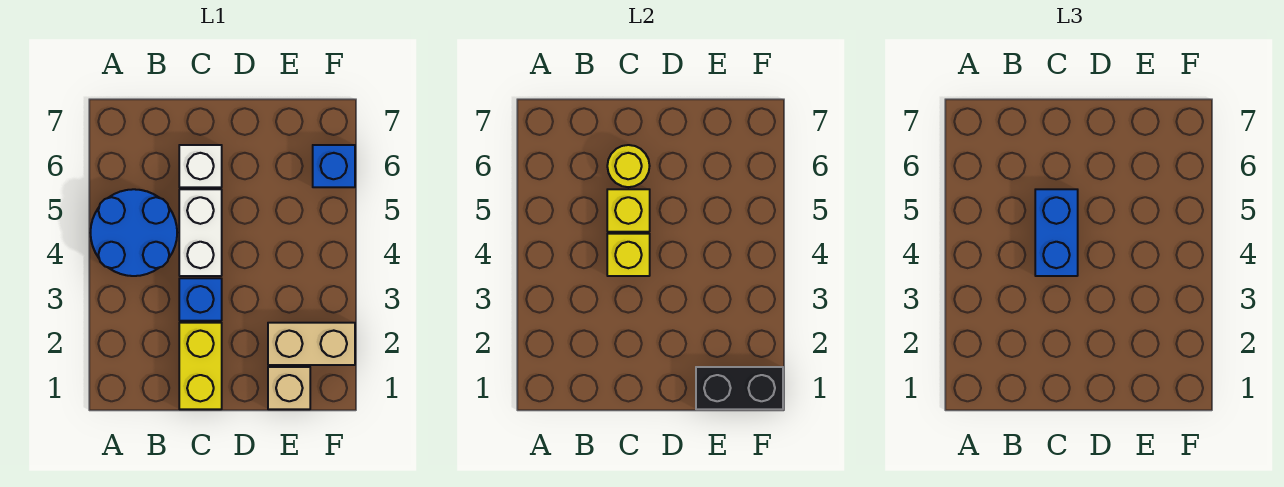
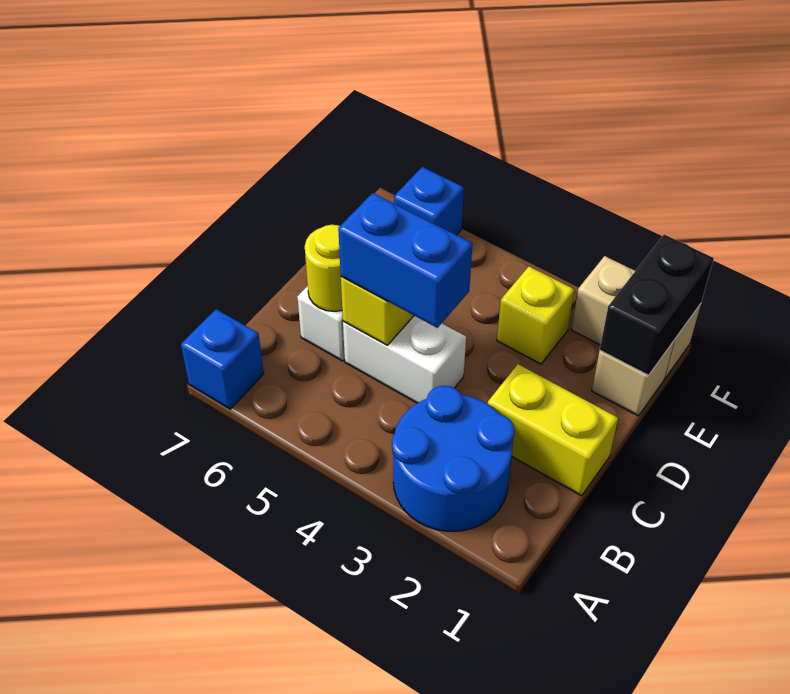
blue round brick A4:B5 level 1 -> blue round brick A2:B3 level 1
blue brick C3 level 1 -> blue brick A7 level 1
yellow brick C4 level 2 -> yellow brick E3 level 1
tan brick E2:F2 level 1 -> tan brick F1:F2 level 1

